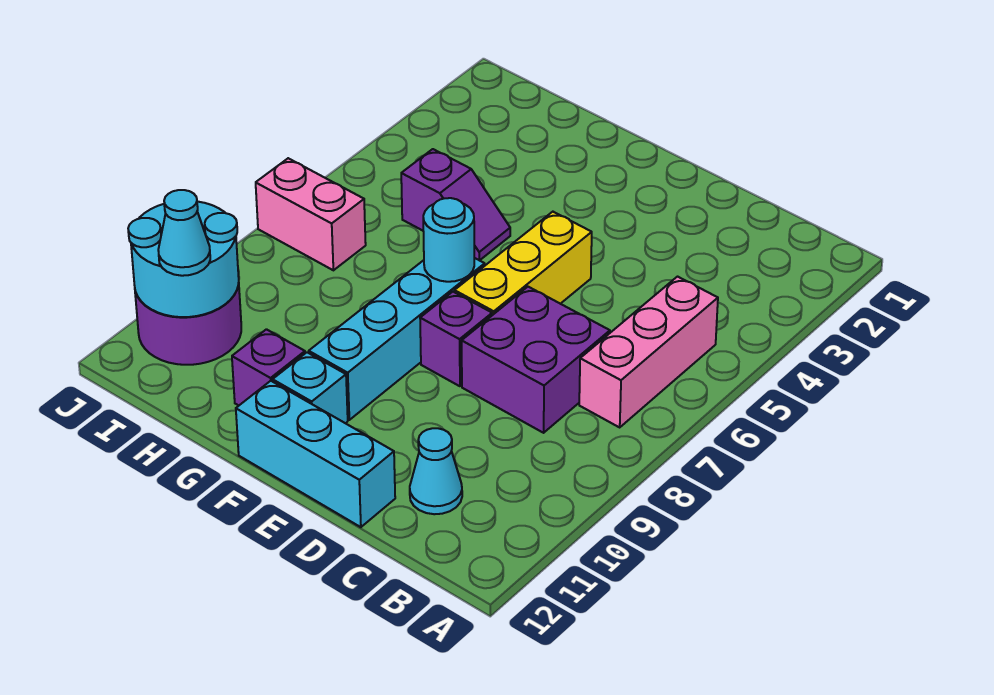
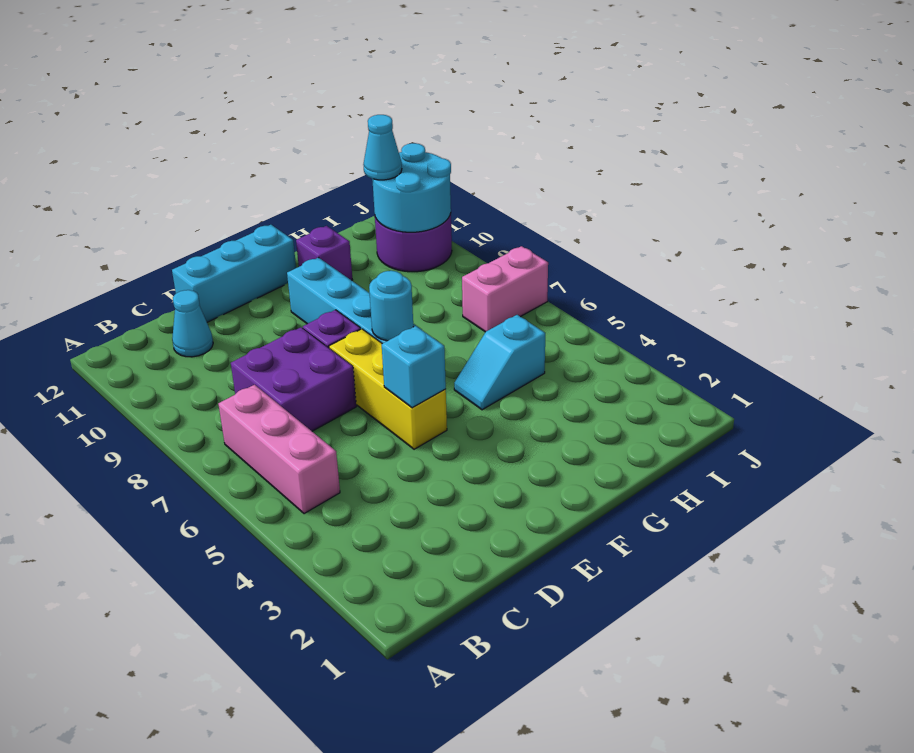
cyan brick F11 level 1 -> cyan brick E5 level 2
purple slope G5:H5 level 1 top H -> cyan slope G5:H5 level 1 top H

